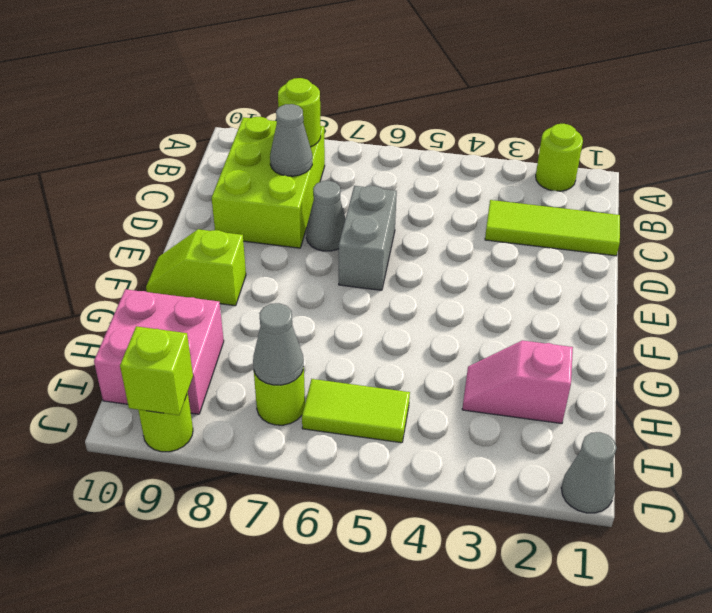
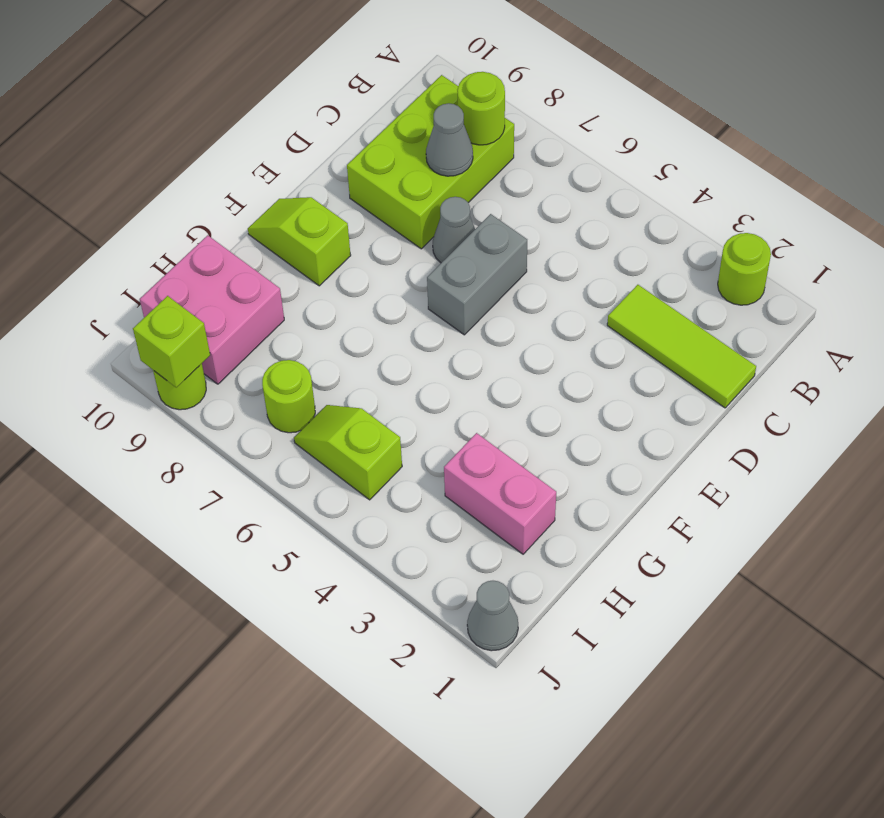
pink slope H2:H3 level 1 top 2 -> pink brick H2:H3 level 1
lime tile I5:I6 level 1 -> lime slope I5:I6 level 1 top 5
grey cone I7 level 2 -> none

